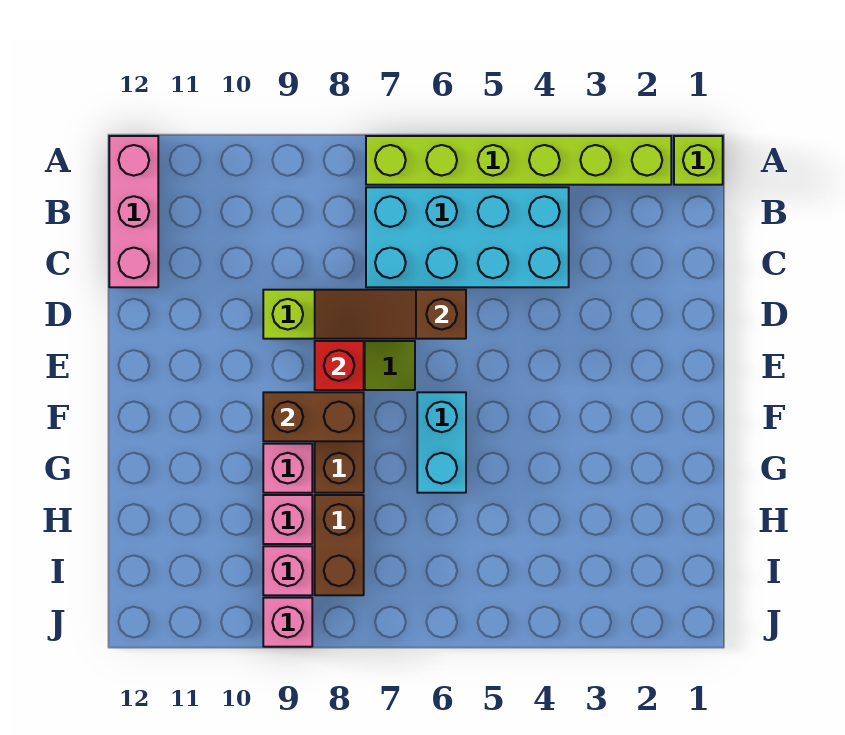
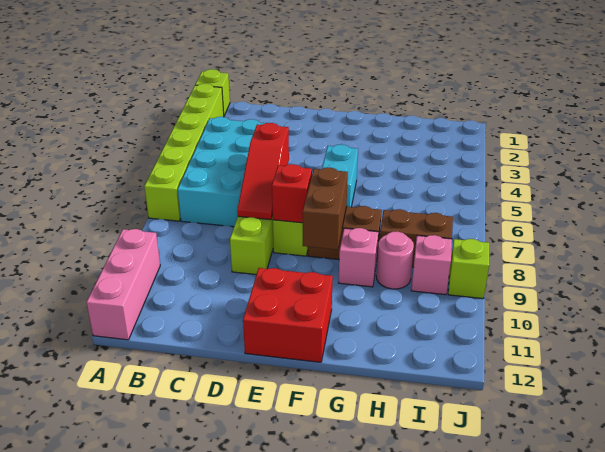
pink brick A12:C12 level 1 -> pink brick A10:A12 level 1
brown slope D6:D8 level 2 top 6 -> red slope D6:D8 level 2 top 6
none -> red brick E11:F12 level 1
cyan brick F6:G6 level 1 -> cyan brick F5:F6 level 1
pink brick H9 level 1 -> pink round brick H9 level 1
pink brick J9 level 1 -> lime brick J9 level 1

